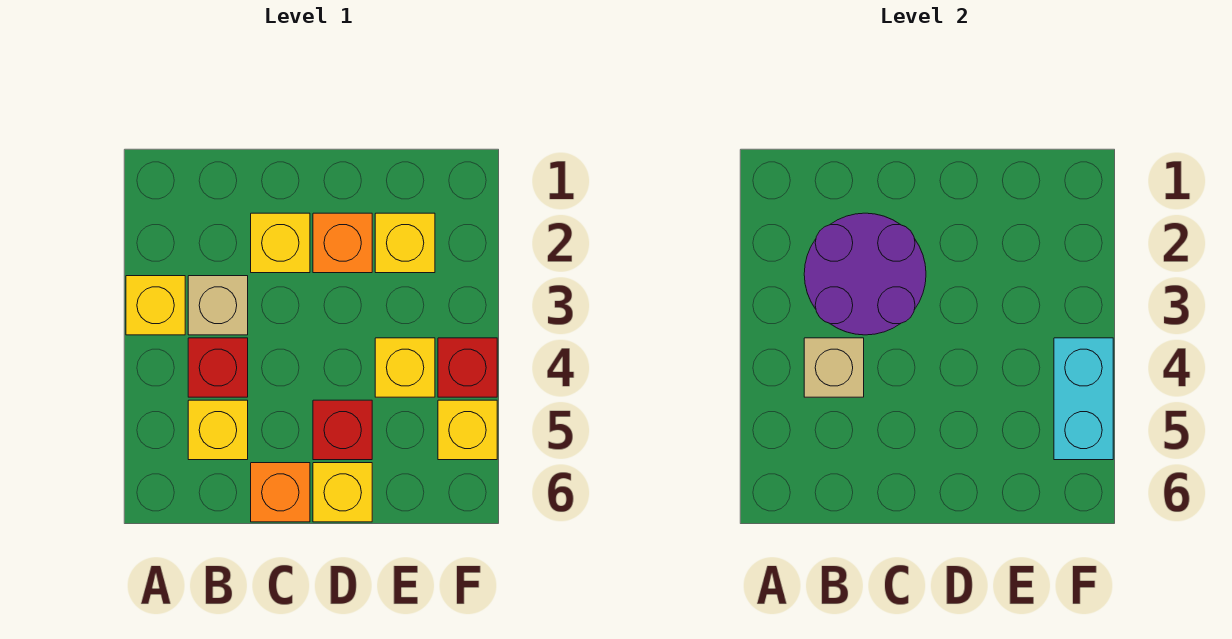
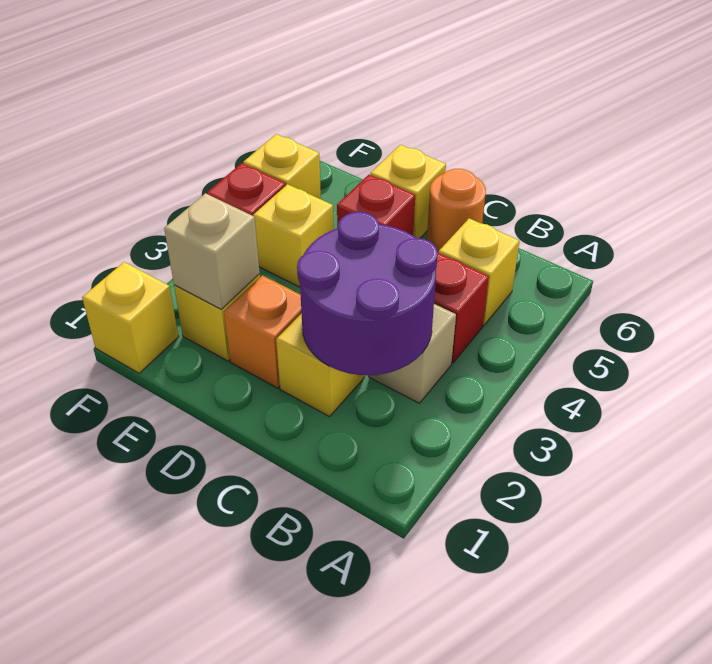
yellow brick A3 level 1 -> yellow brick F1 level 1
tan brick B4 level 2 -> tan brick E2 level 2
orange brick C6 level 1 -> orange round brick C6 level 1
cyan brick F4:F5 level 2 -> none

